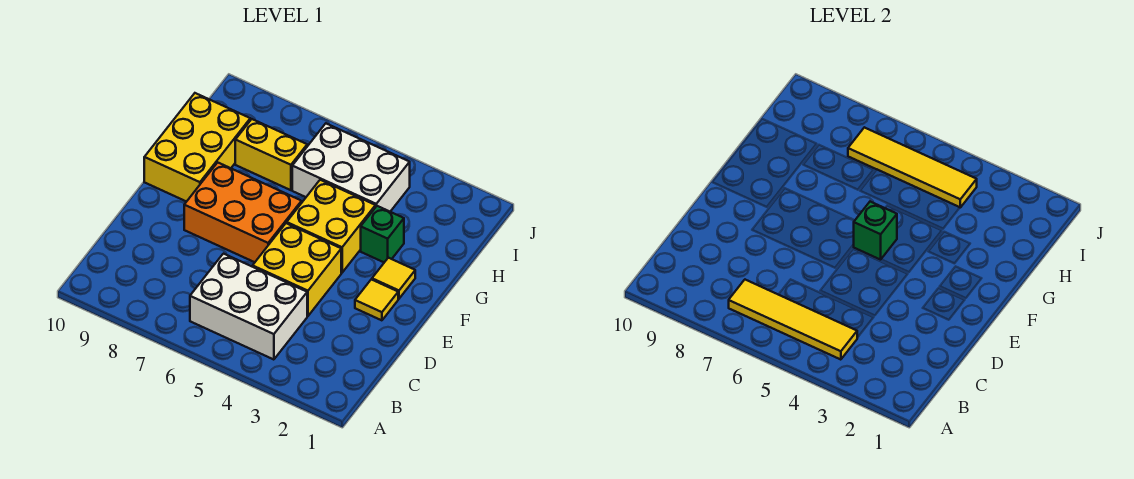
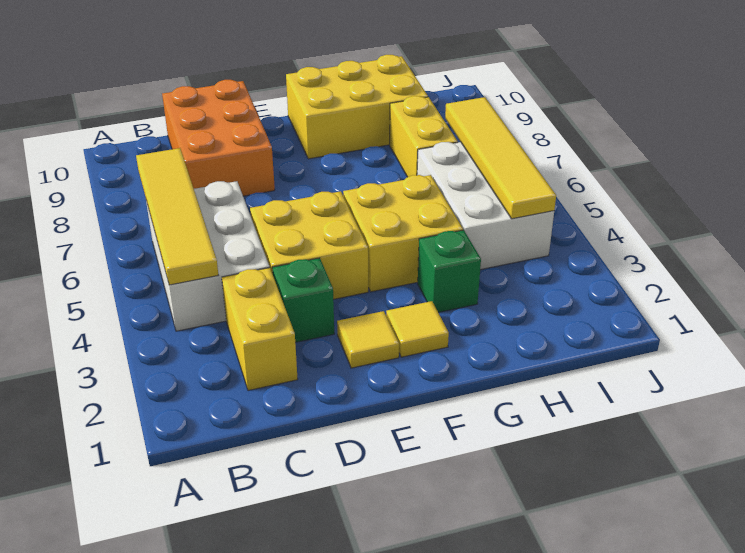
none -> yellow brick C2:C3 level 1
orange brick E6:F8 level 1 -> orange brick C8:D10 level 1
green brick F5 level 2 -> green brick D3 level 1

